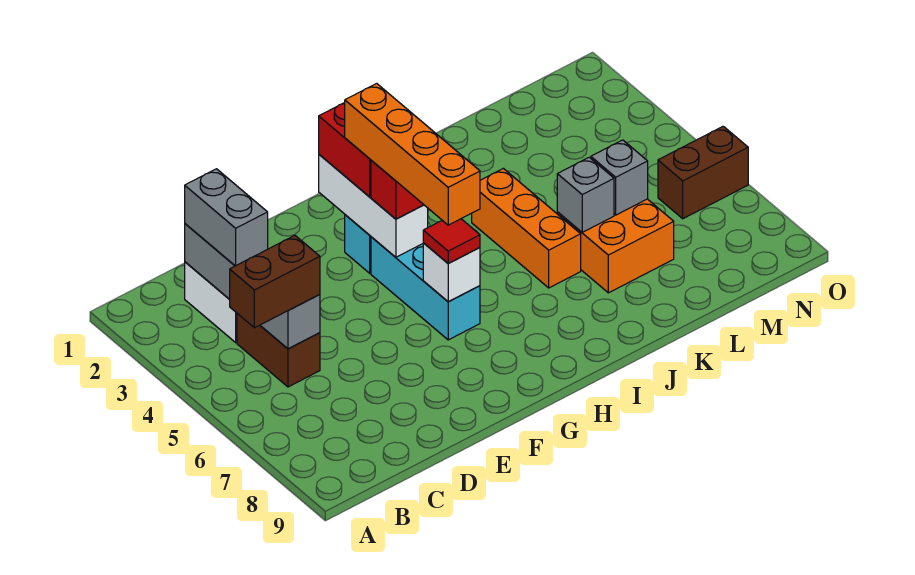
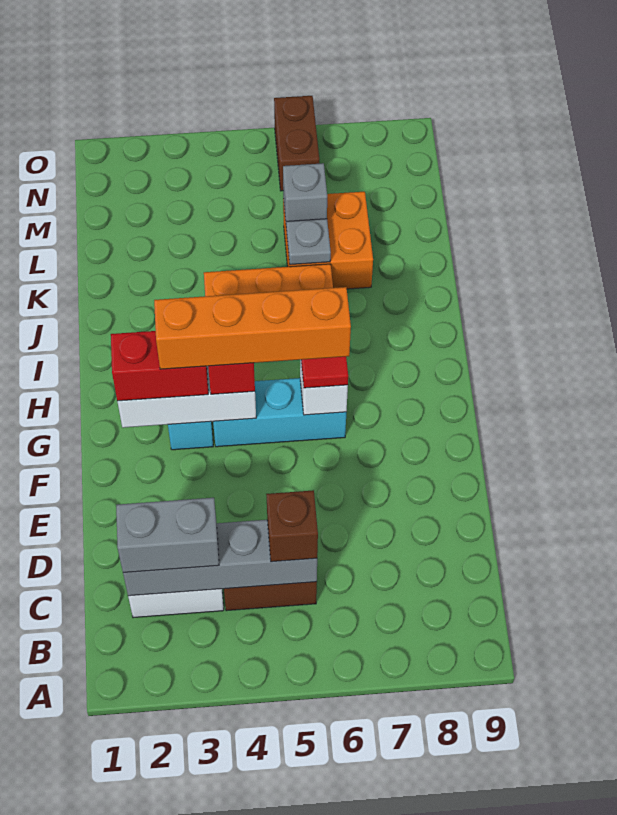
brown brick B5:C5 level 3 -> brown brick C5 level 3
grey brick K6 level 2 -> grey plate K6 level 2

